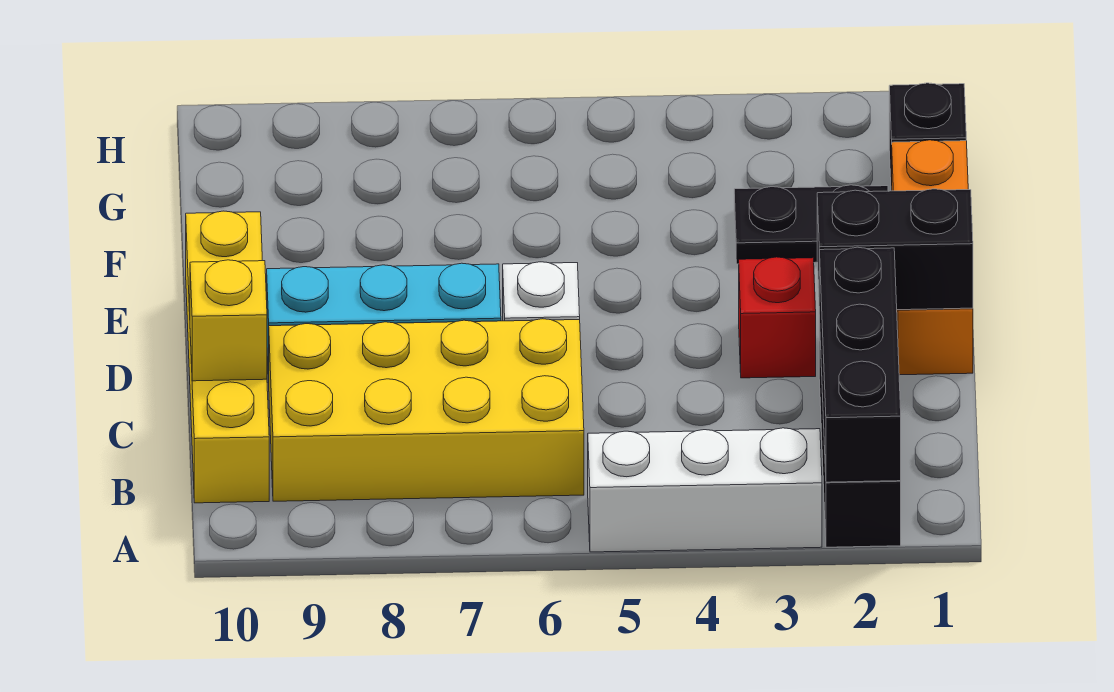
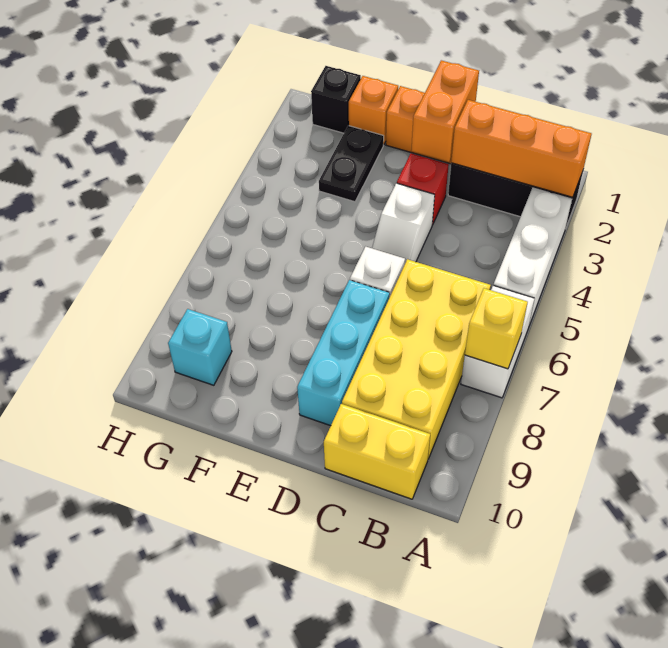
black brick A2:C2 level 2 -> orange brick A2:C2 level 2
none -> white brick A6:A7 level 1
yellow brick B10:E10 level 1 -> yellow brick B10:C10 level 1
yellow brick C10 level 2 -> yellow brick A7 level 2
black brick D1:D2 level 2 -> orange brick D1:D2 level 2
none -> white slope D4:D5 level 1 top 4
none -> cyan brick G9 level 1

